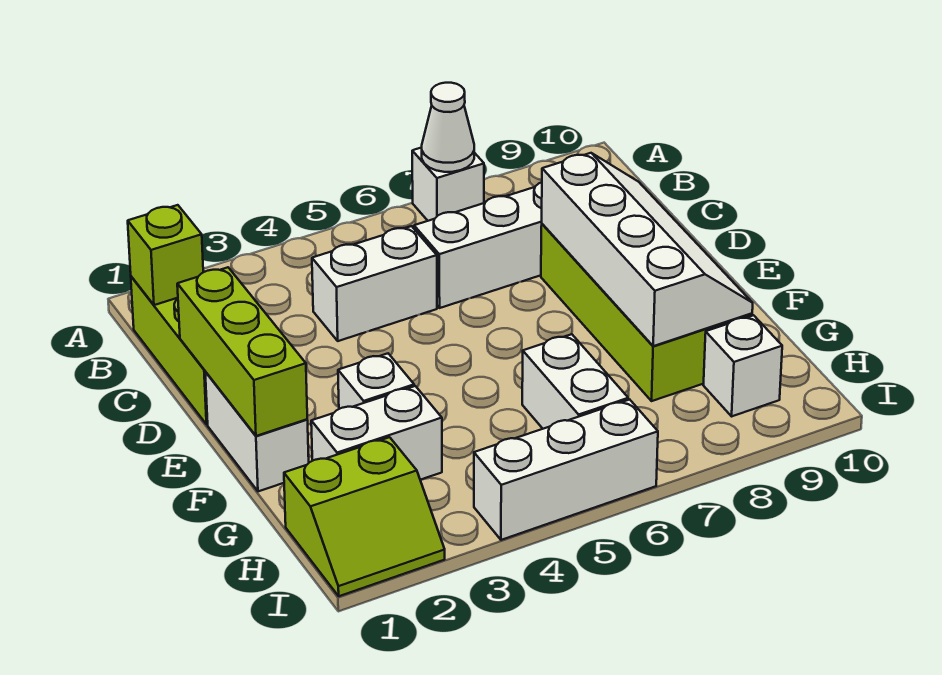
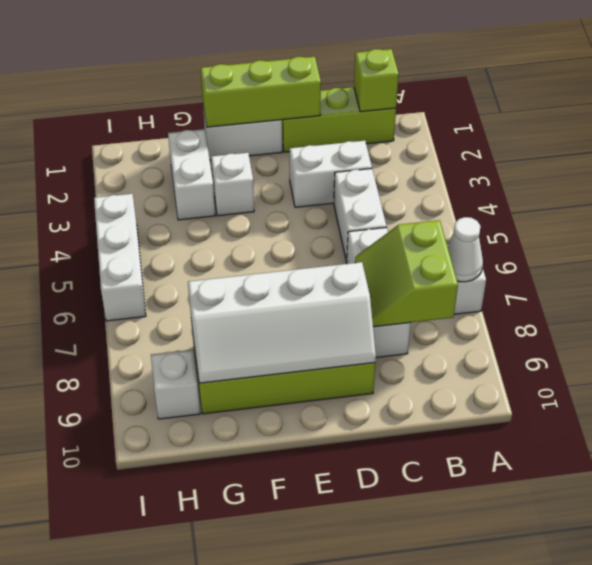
white brick G6:H6 level 1 -> white brick C3:D3 level 1
lime slope H1:I2 level 1 top H -> lime slope B7:C8 level 2 top B

